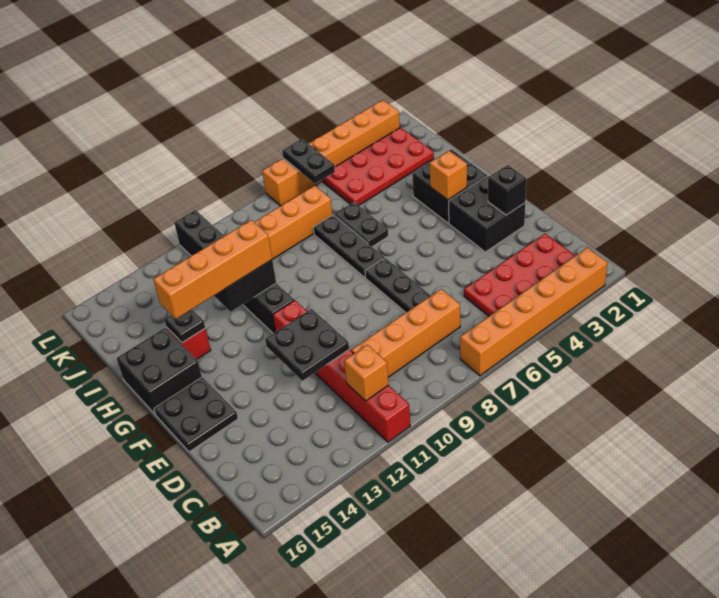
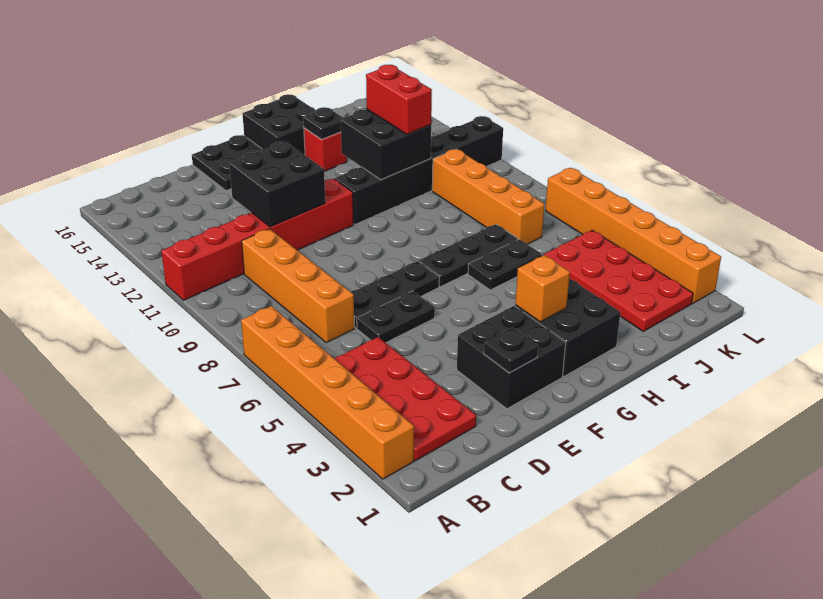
orange brick B11 level 2 -> none
black plate D11:E12 level 2 -> black brick D11:E12 level 2
black brick E2 level 2 -> black plate E2 level 2
orange brick H11:H14 level 3 -> none
none -> red brick I11:I12 level 3
black plate K6:L6 level 2 -> black plate D6:E6 level 1

